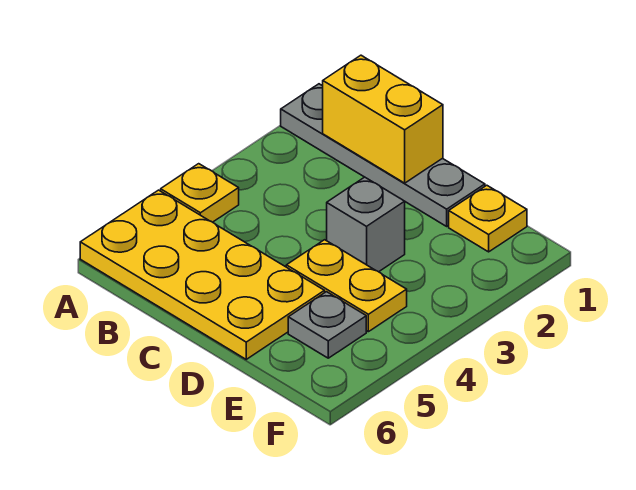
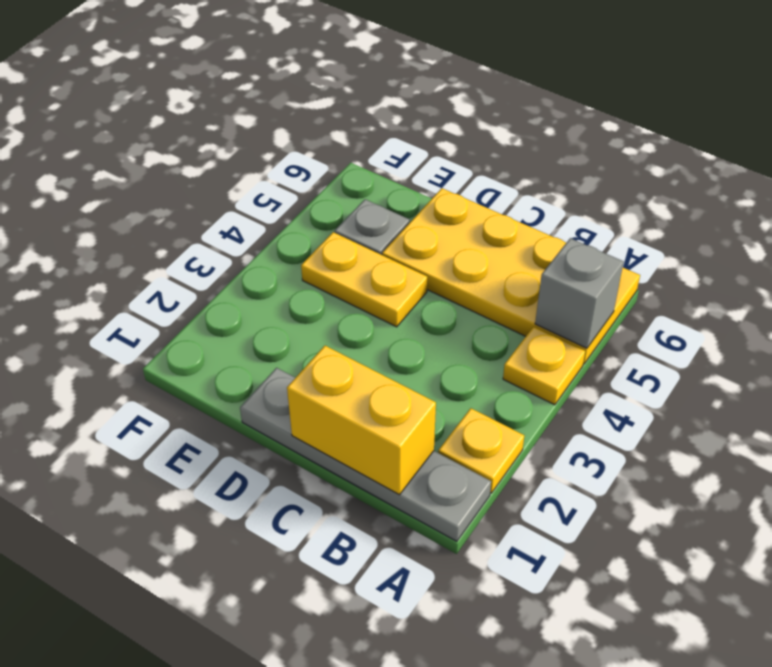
grey brick D3 level 1 -> grey brick A5 level 2
yellow plate E1 level 1 -> yellow plate A2 level 1

